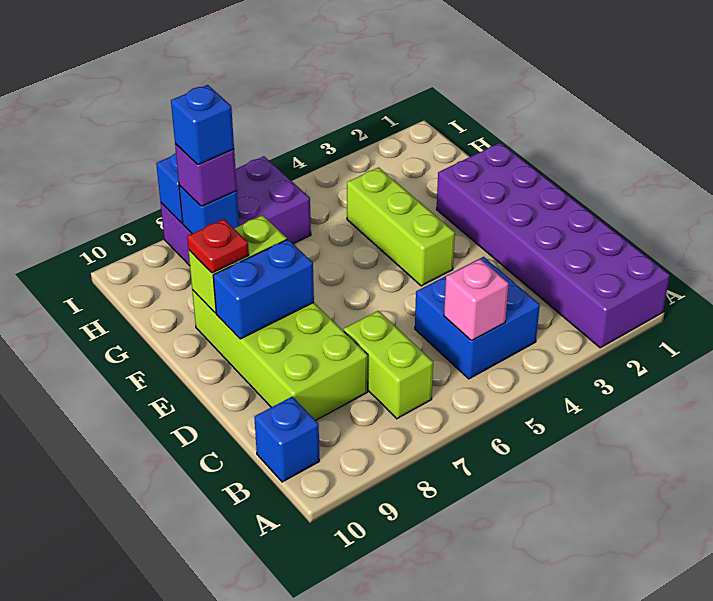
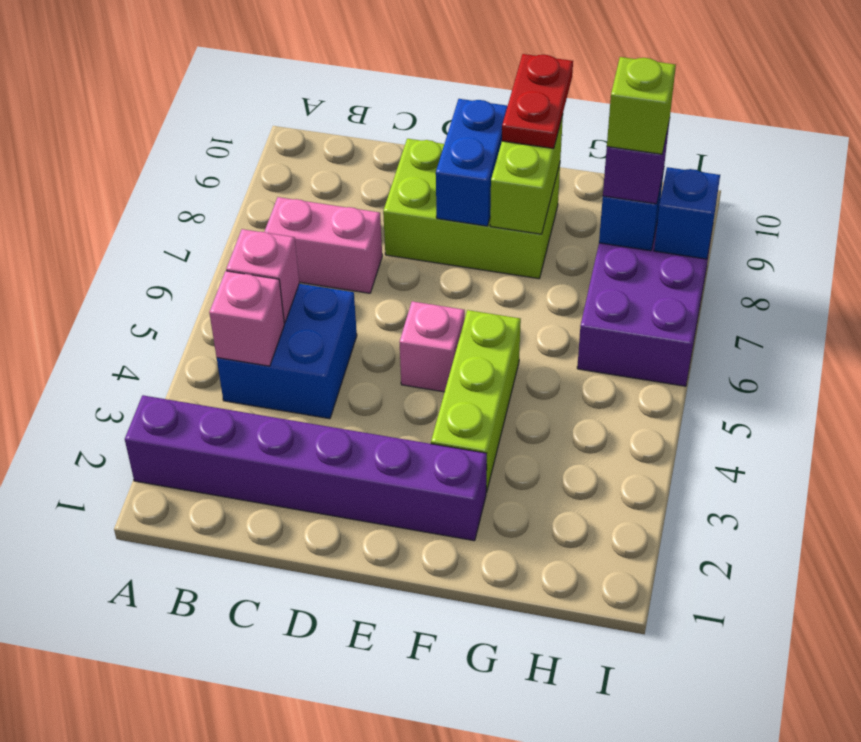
purple brick A1:F2 level 1 -> purple brick A2:F2 level 1
none -> pink brick B4 level 2
lime brick B7:C7 level 1 -> pink brick B7:C7 level 1
blue brick B10 level 1 -> none
lime brick C8:F9 level 1 -> lime brick D8:F9 level 1
lime brick E4:G4 level 1 -> lime brick F3:F5 level 1
none -> pink brick E5 level 1
red plate F9 level 3 -> red plate F9:F10 level 3
blue brick H8 level 4 -> lime brick H8 level 4

